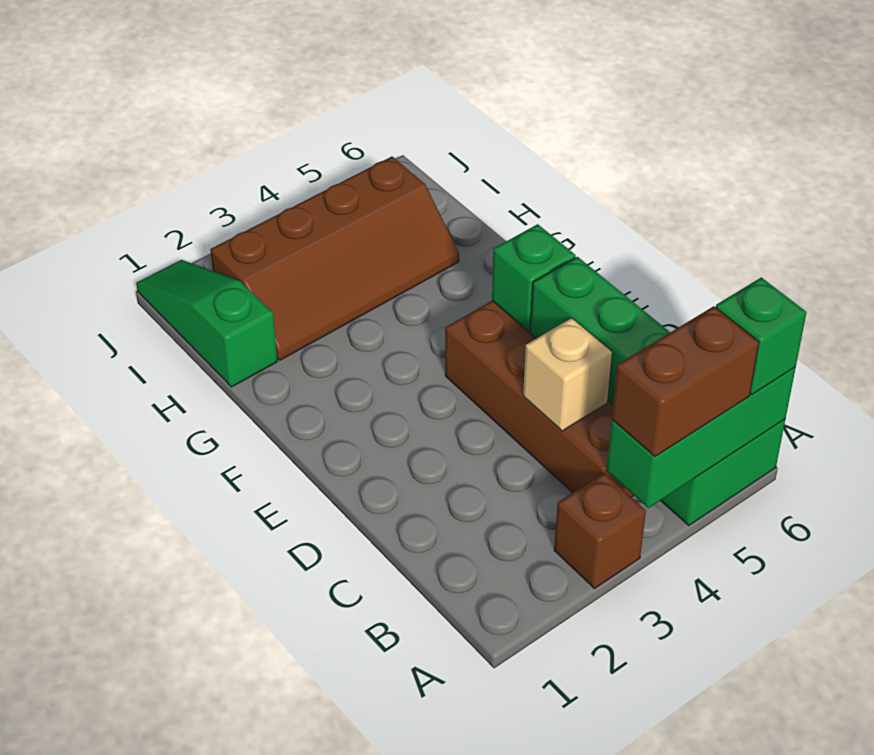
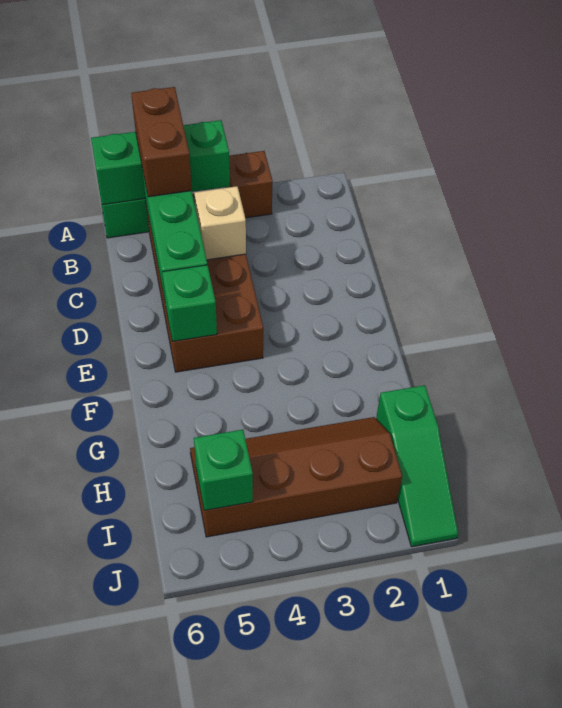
brown brick A4:A5 level 3 -> brown brick A5:B5 level 3
green brick A6 level 3 -> green brick I5 level 2

